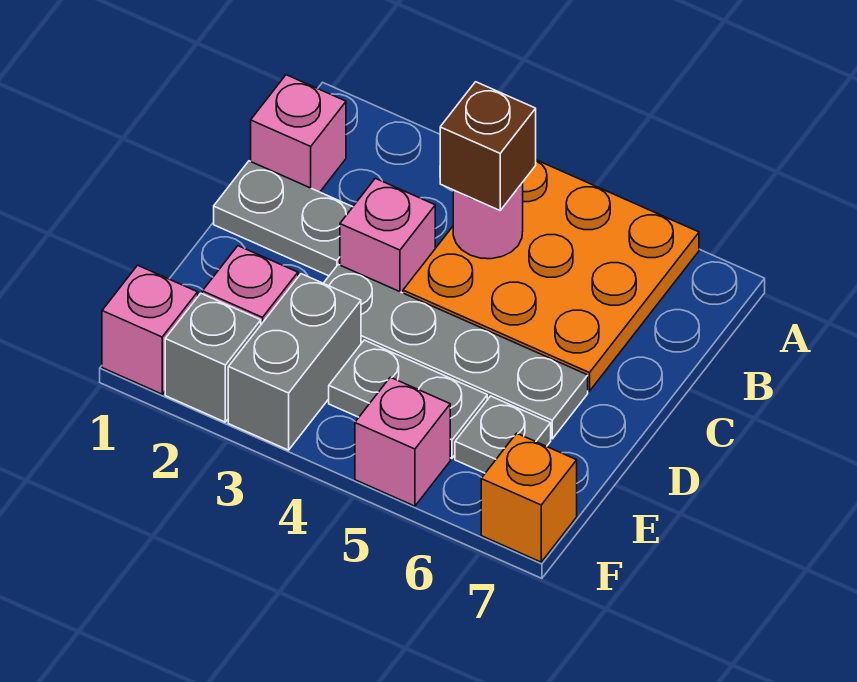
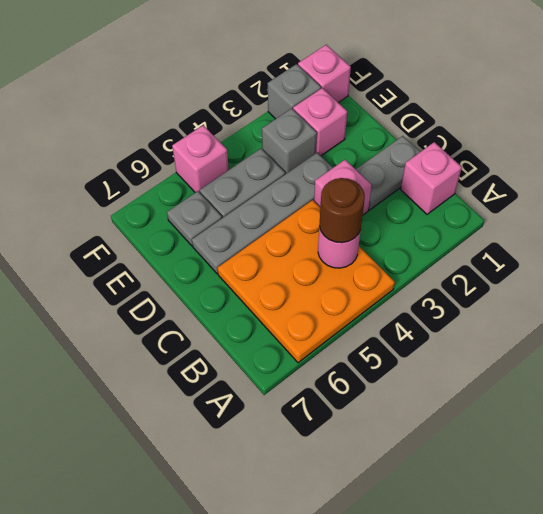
brown brick B4 level 3 -> brown round brick B4 level 3
grey brick E3:F3 level 1 -> grey brick E3 level 1
orange brick F7 level 1 -> none

